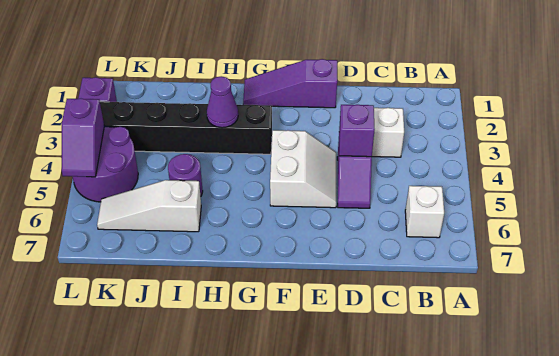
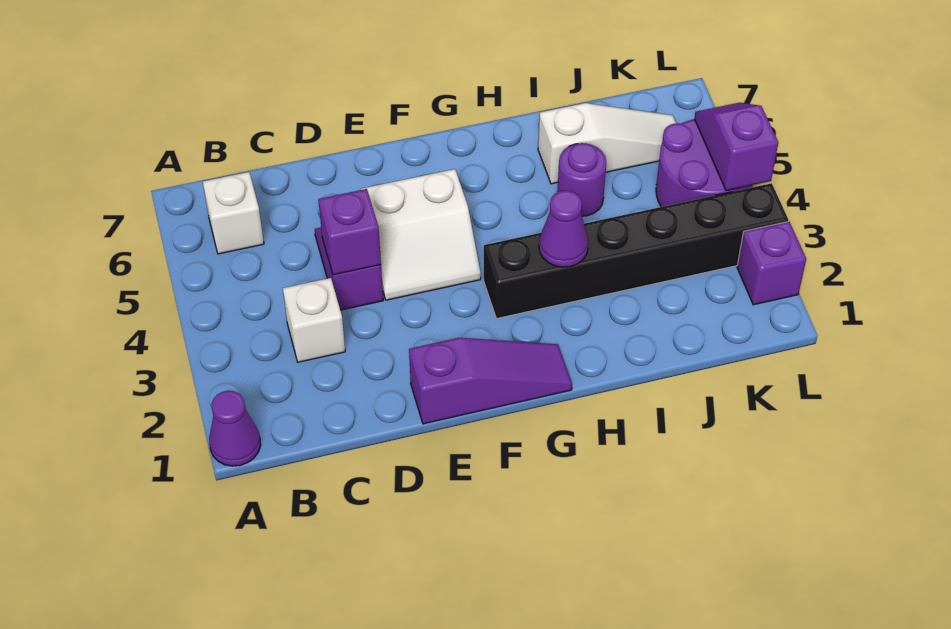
none -> purple cone A1 level 1
white slope E4:F5 level 1 top F -> white slope E4:F5 level 1 top 5

